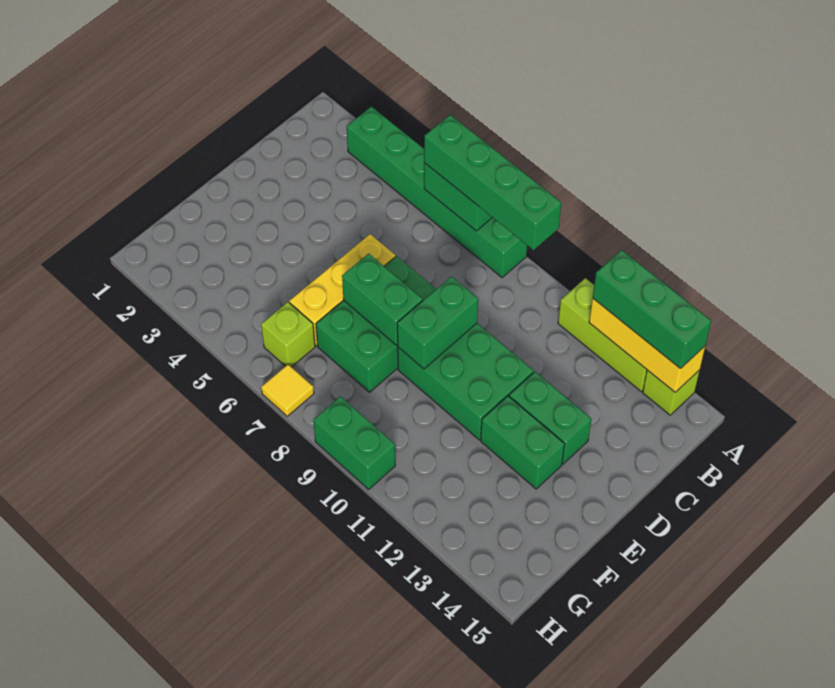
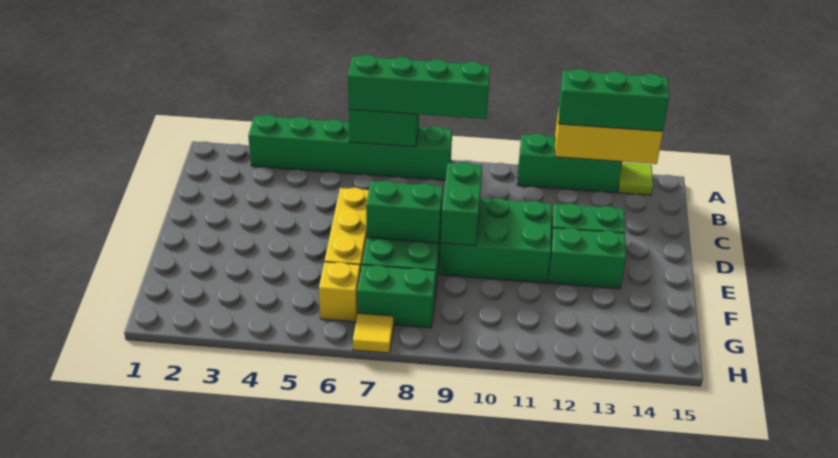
lime brick A11:A13 level 1 -> green brick A11:A13 level 1
lime brick A14 level 1 -> lime tile A14 level 1
lime brick G6 level 1 -> yellow brick G6 level 1
green brick H9:H10 level 1 -> green brick G7:G8 level 1

